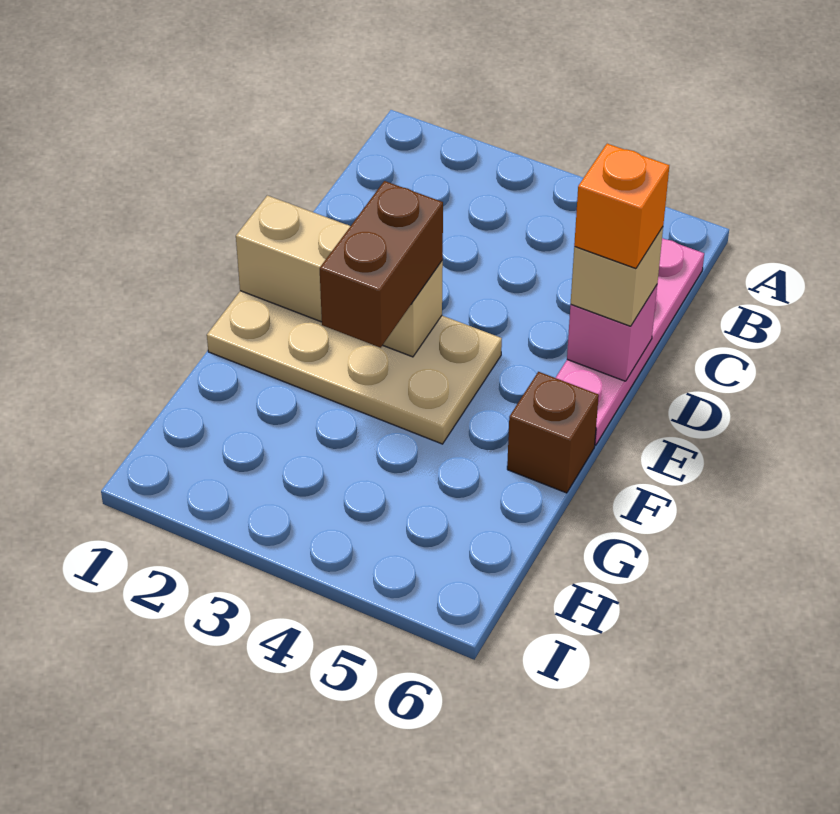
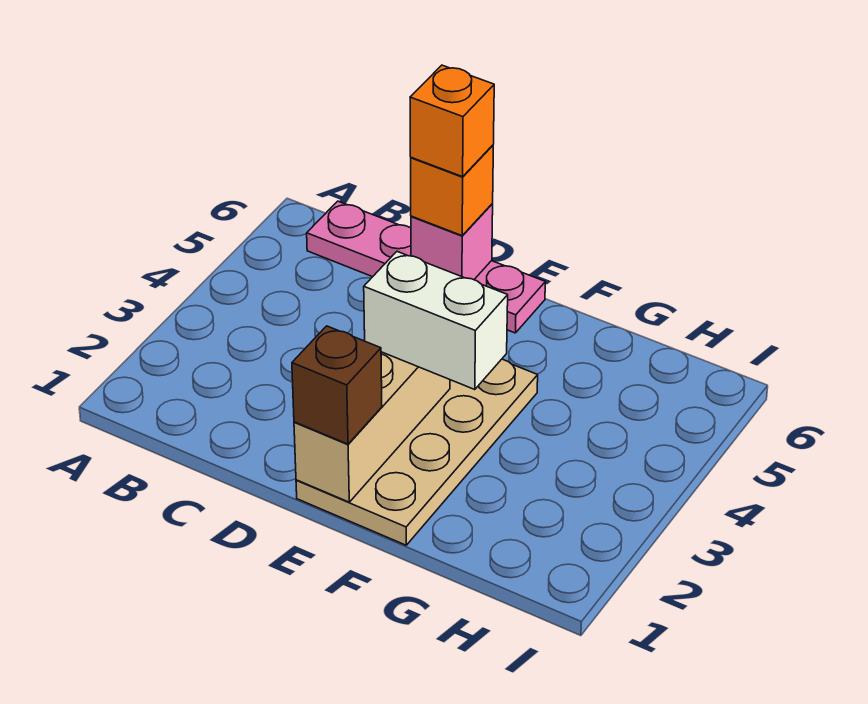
tan brick D6 level 3 -> orange brick D6 level 3
brown brick E3:F3 level 3 -> white brick E3:F3 level 3
brown brick F6 level 1 -> brown brick E1 level 3

